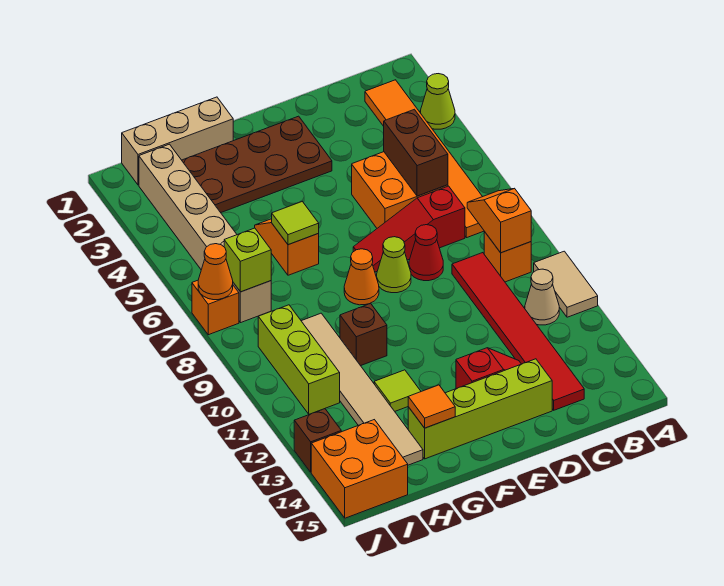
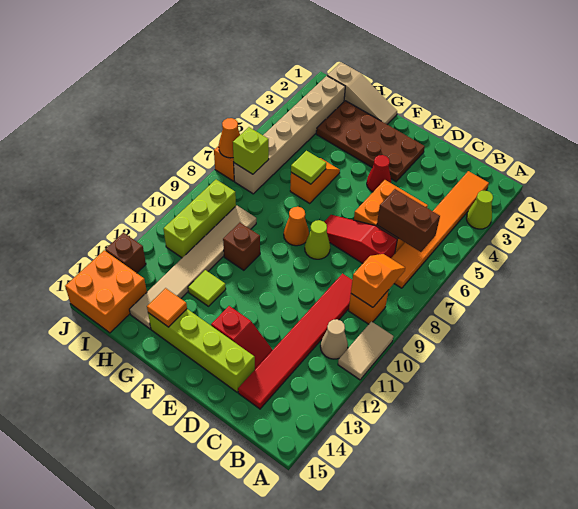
brown brick C5:C6 level 2 -> brown brick B6:C6 level 2
red cone D8 level 1 -> red cone E4 level 1
tan brick G1:I1 level 1 -> tan slope G1:I1 level 1 top I

